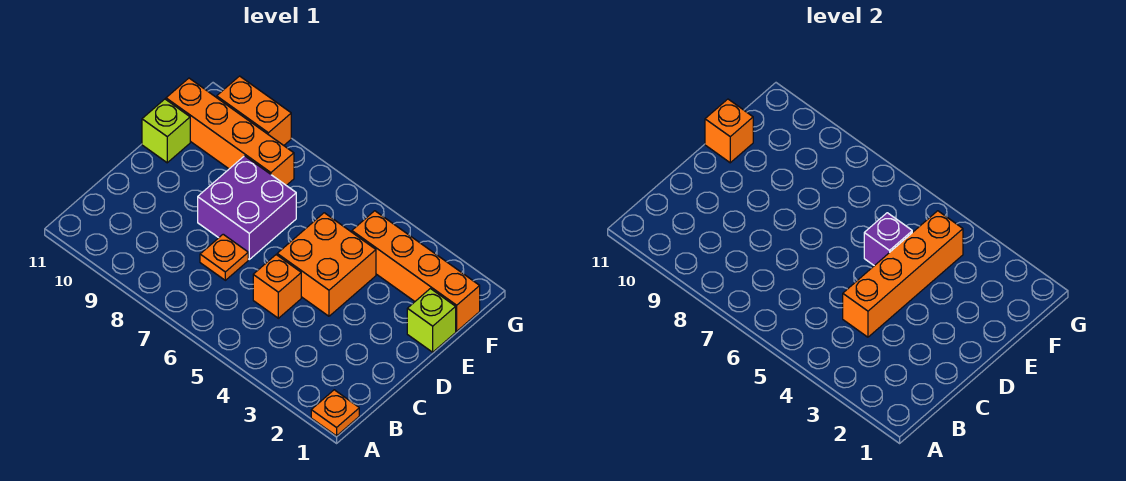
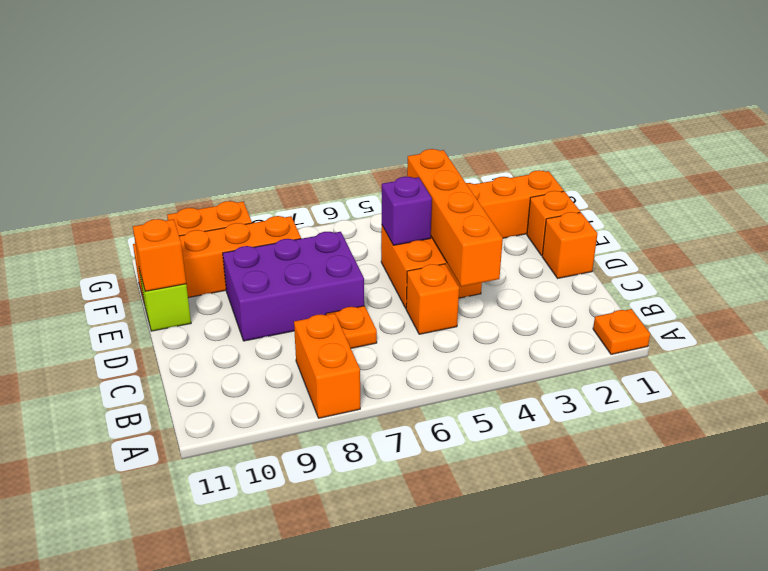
none -> orange brick A8:B8 level 1
none -> orange brick D1 level 1
purple brick D7:E8 level 1 -> purple brick D7:E9 level 1
lime brick E1 level 1 -> orange brick E1 level 1

